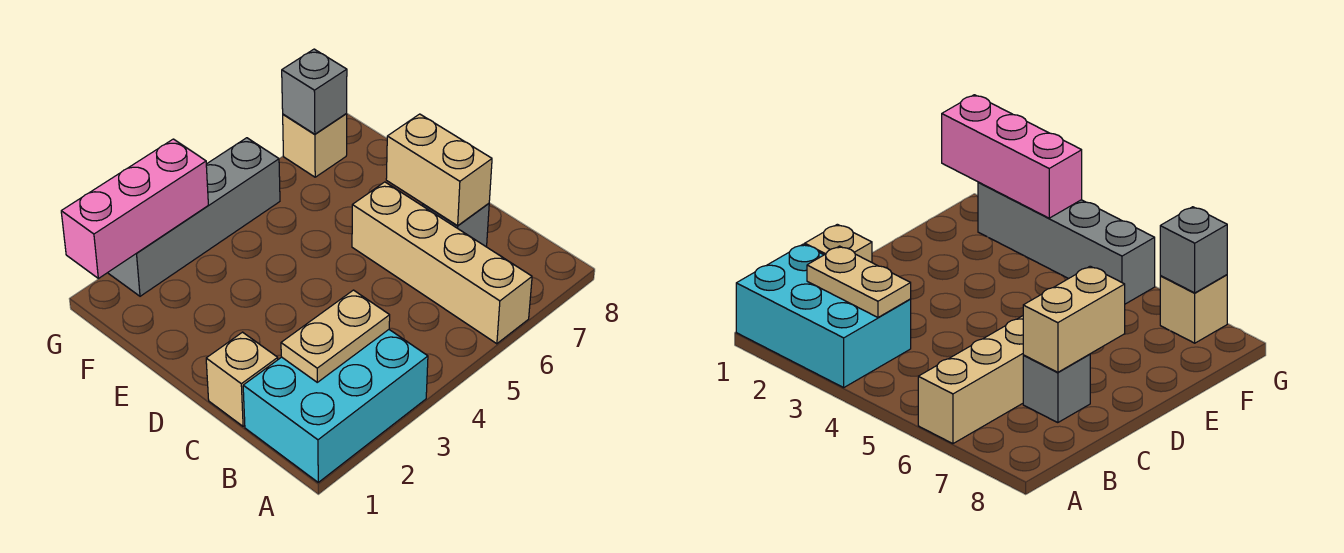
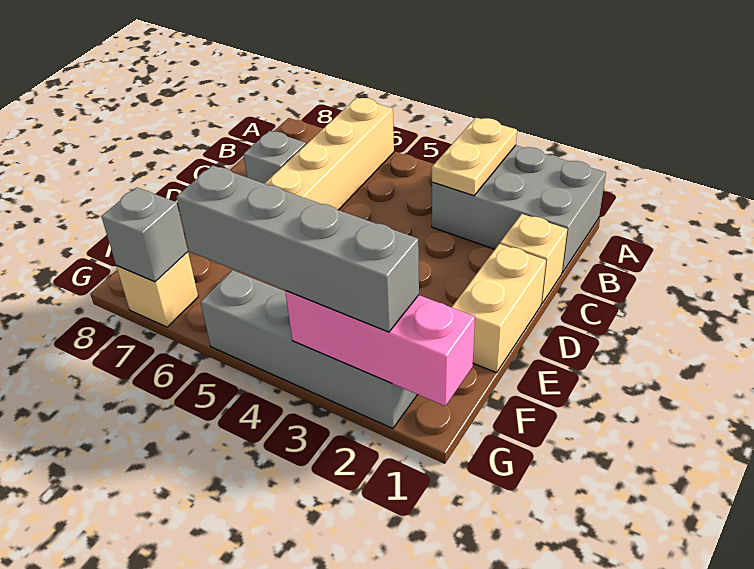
cyan brick A1:B3 level 1 -> grey brick A1:B3 level 1
tan plate B2:B3 level 2 -> tan plate A3:B3 level 2
tan brick C7:D7 level 2 -> tan brick D1:E1 level 1
none -> grey brick G2:G5 level 3

